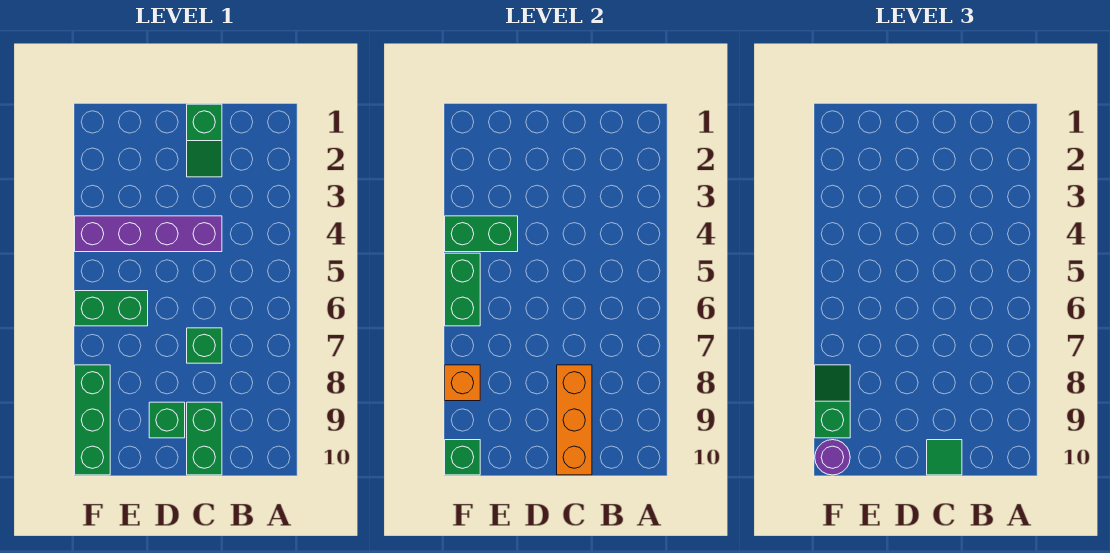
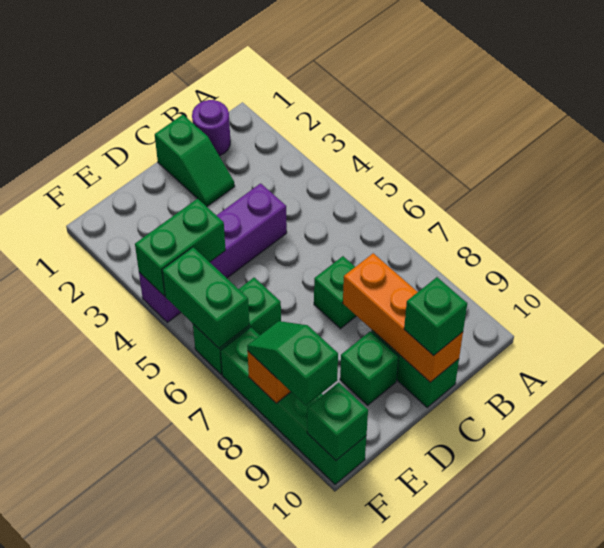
green tile C10 level 3 -> green brick C10 level 3
green brick F8:F10 level 1 -> green brick F7:F10 level 1
purple round brick F10 level 3 -> purple round brick B1 level 1

